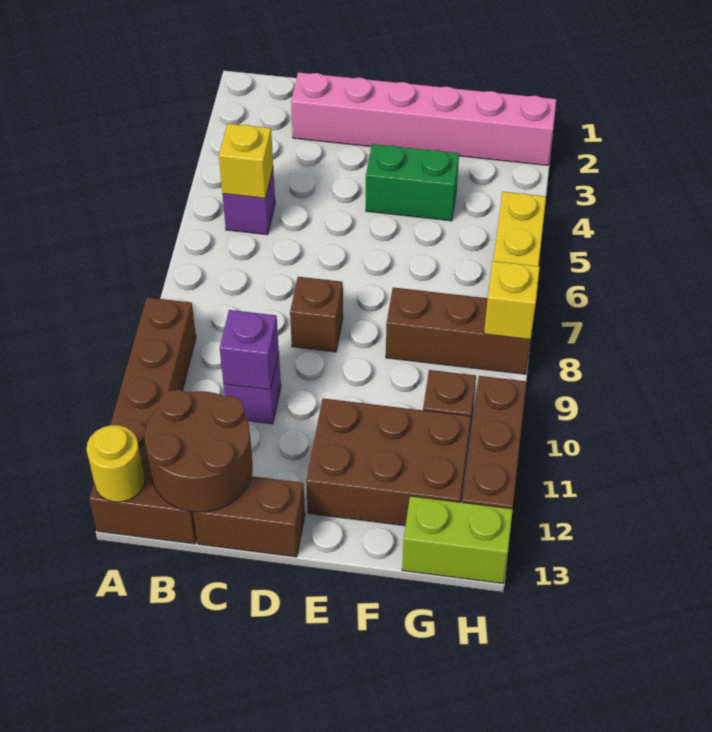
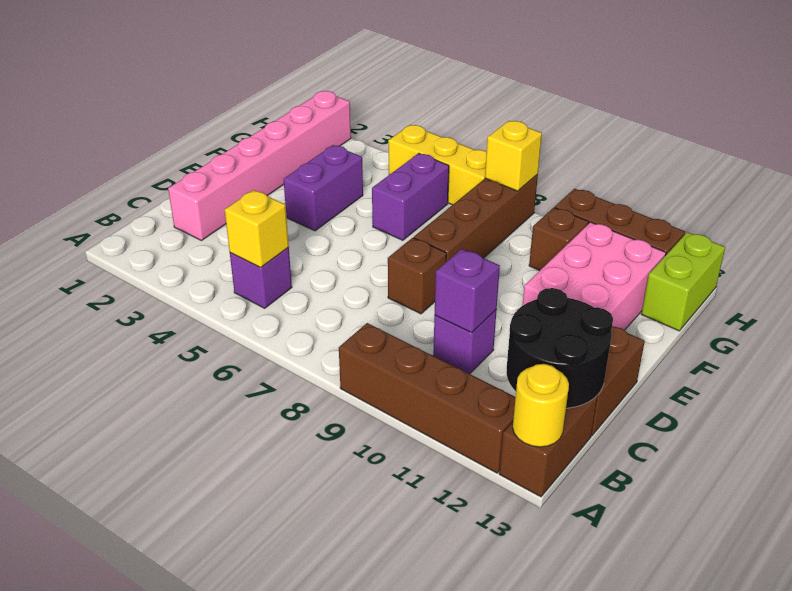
brown round brick B12:C13 level 2 -> black round brick B12:C13 level 2
green brick E4:F4 level 1 -> purple brick E4:F4 level 1
brown brick E11:G12 level 1 -> pink brick E11:G12 level 1
none -> purple brick F6:G6 level 1
brown brick F8:H8 level 1 -> brown brick E8:H8 level 1

